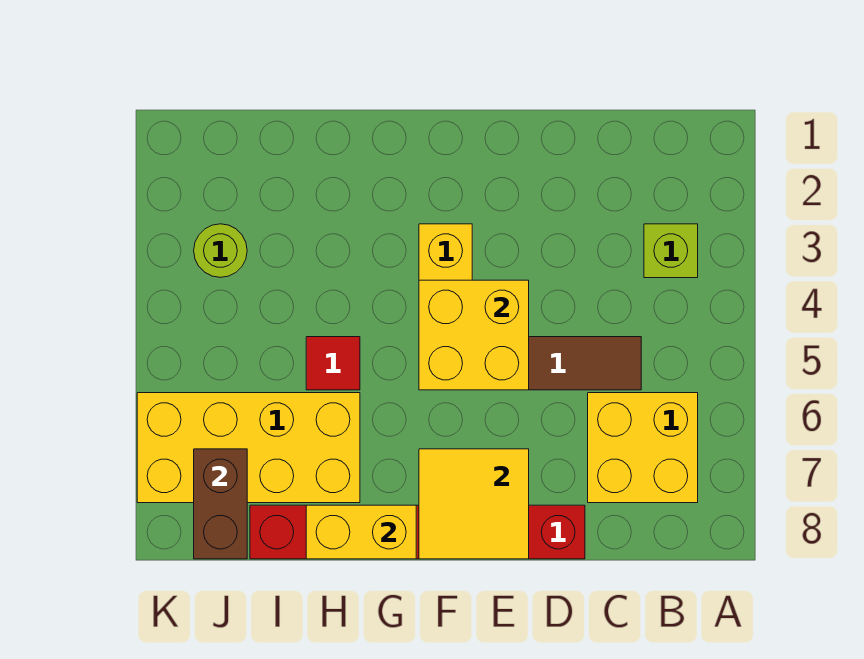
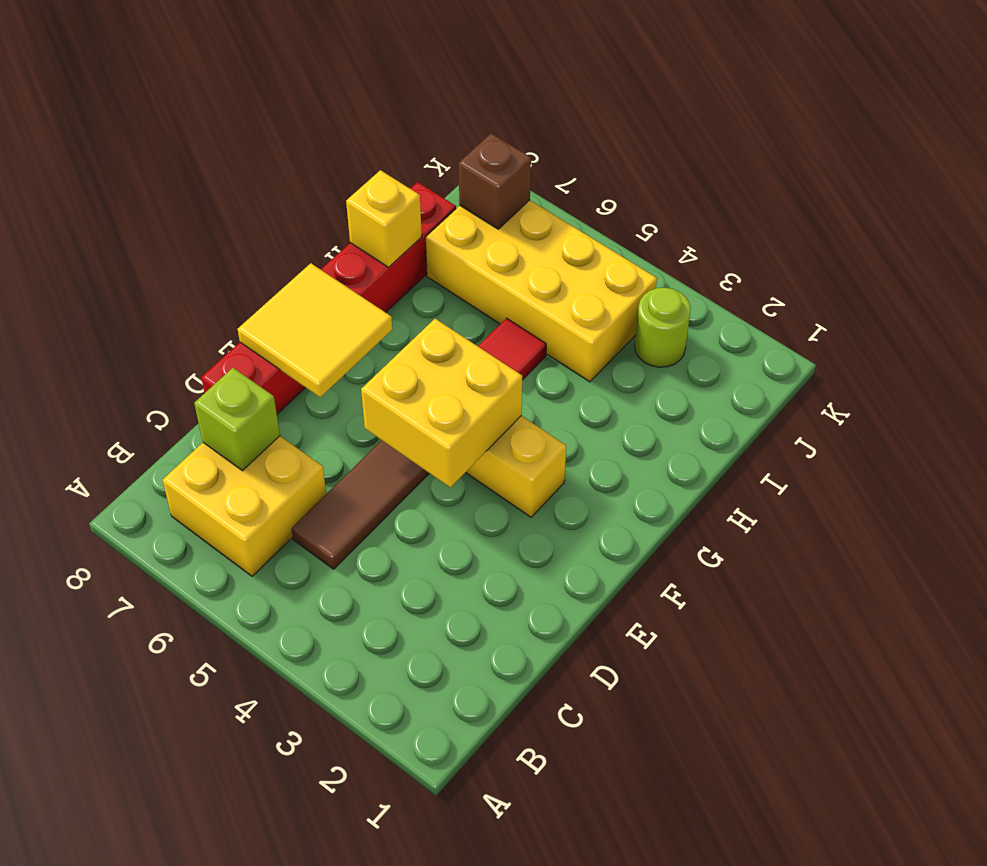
lime brick B3 level 1 -> lime brick C7 level 2
yellow brick G8:H8 level 2 -> yellow brick H8 level 2
yellow brick H6:K7 level 1 -> yellow brick I4:J7 level 1
brown brick J7:J8 level 2 -> brown brick J7 level 2

